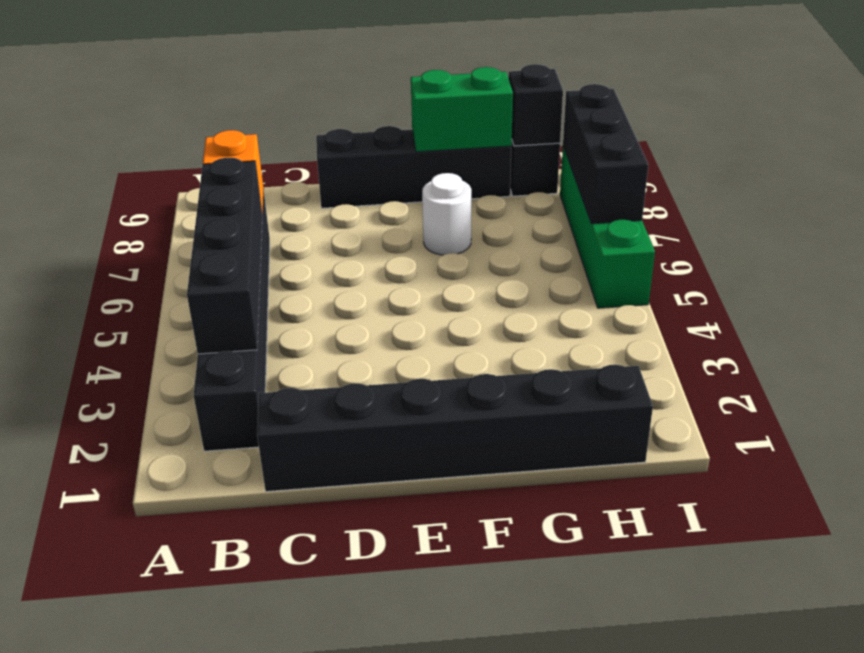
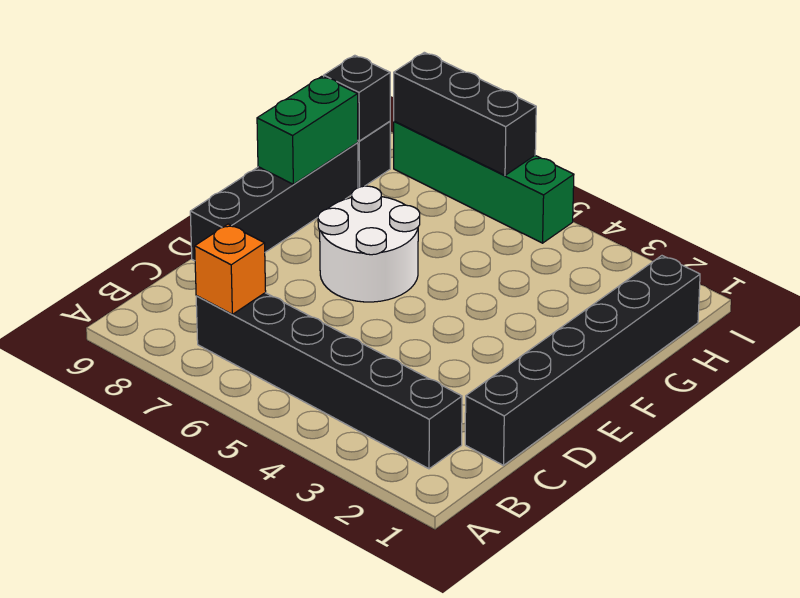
black brick B3:B6 level 2 -> none
white round brick F7 level 1 -> white round brick E6:F7 level 1

